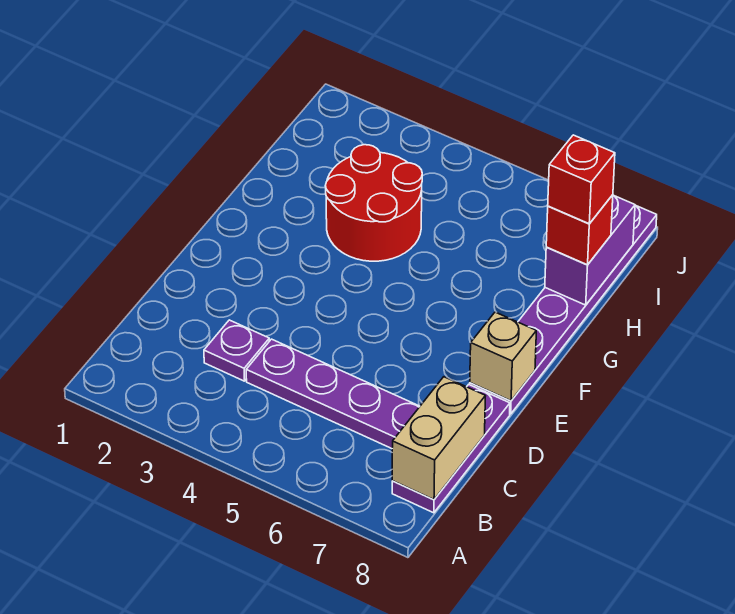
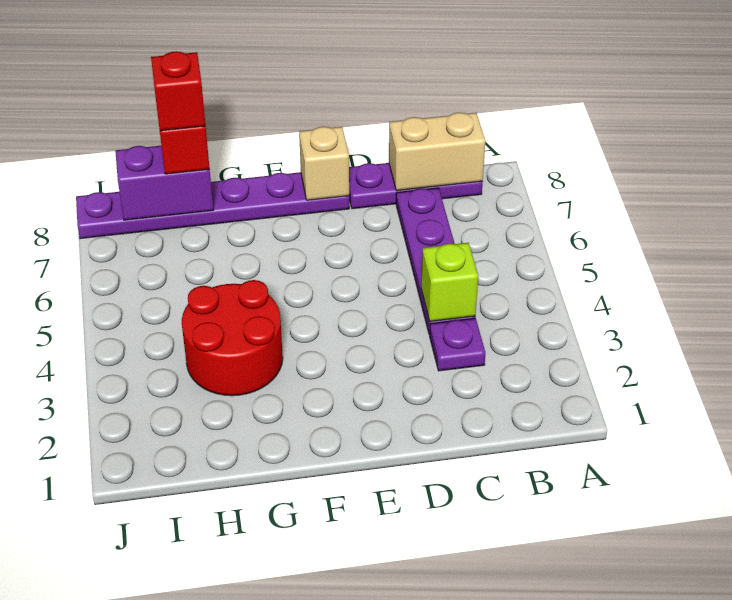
none -> lime brick C4 level 2

